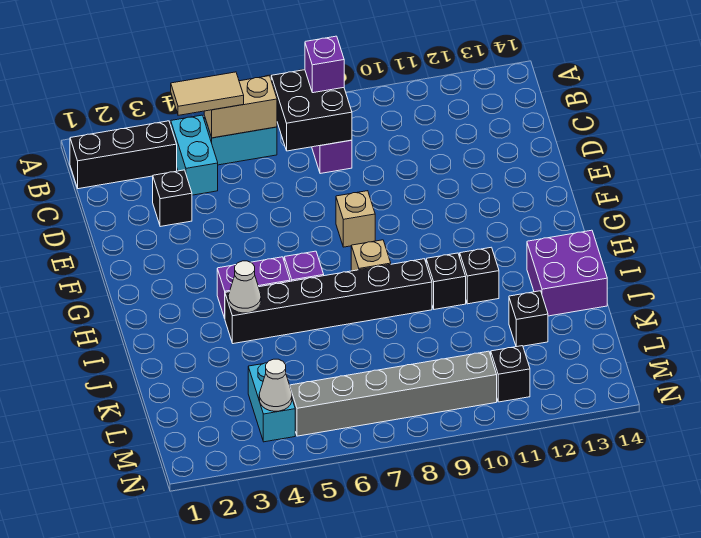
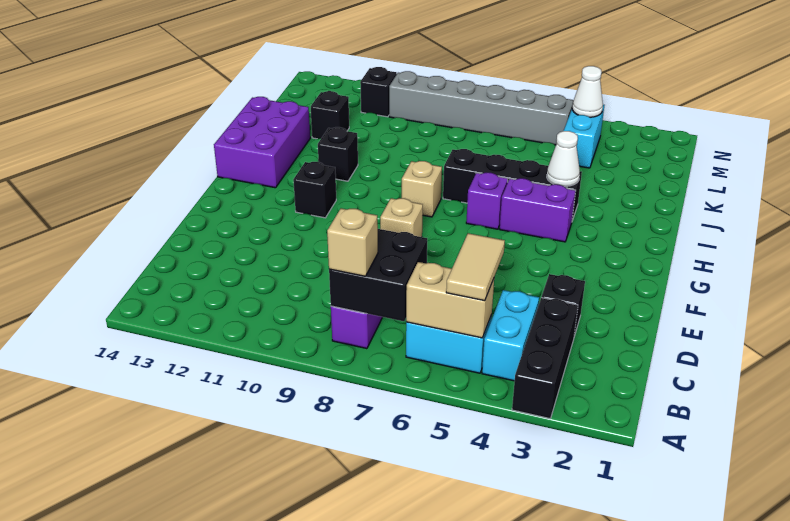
black brick B1:B3 level 1 -> black brick A3:C3 level 1
tan tile B4:B5 level 3 -> tan tile B5:C5 level 3
purple brick B8 level 3 -> tan brick B8 level 3
black brick I4:I9 level 1 -> black brick I4:I7 level 1
black brick I10 level 1 -> black brick G11 level 1
purple brick I13:J14 level 1 -> purple brick H13:J14 level 1

